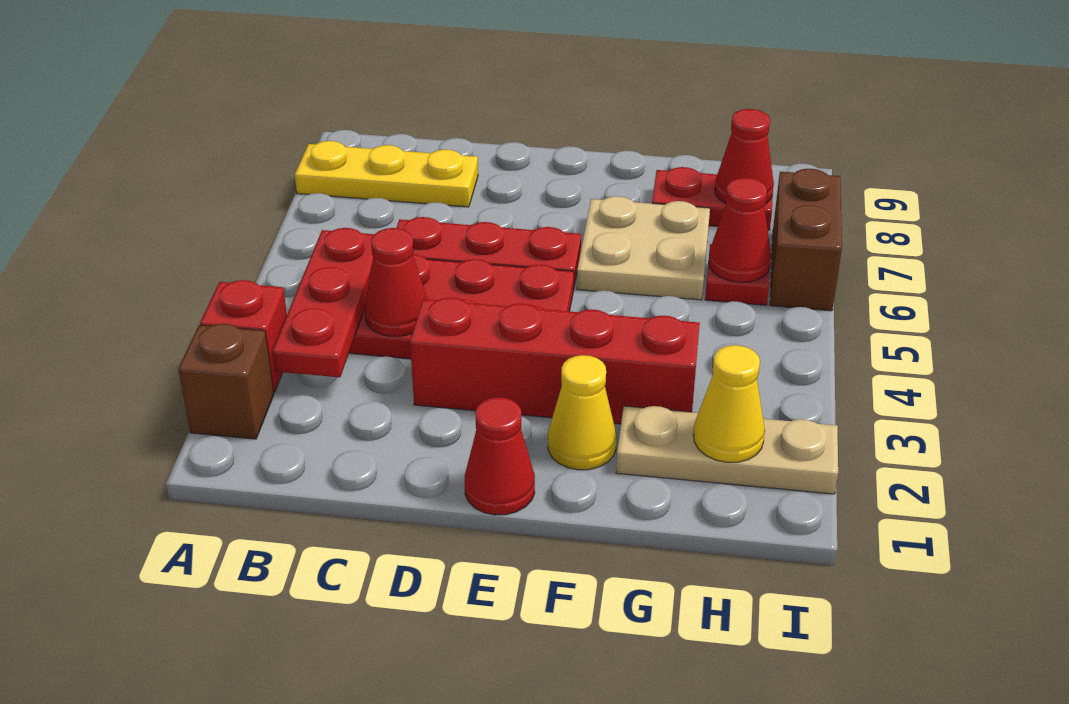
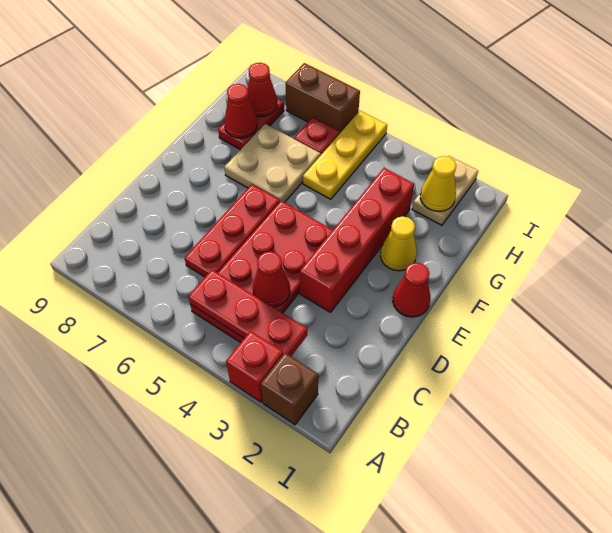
yellow plate A8:C8 level 1 -> yellow plate G5:I5 level 1
tan plate G2:I2 level 1 -> tan plate H2:I2 level 1
red cone H6 level 2 -> red cone G8 level 2

